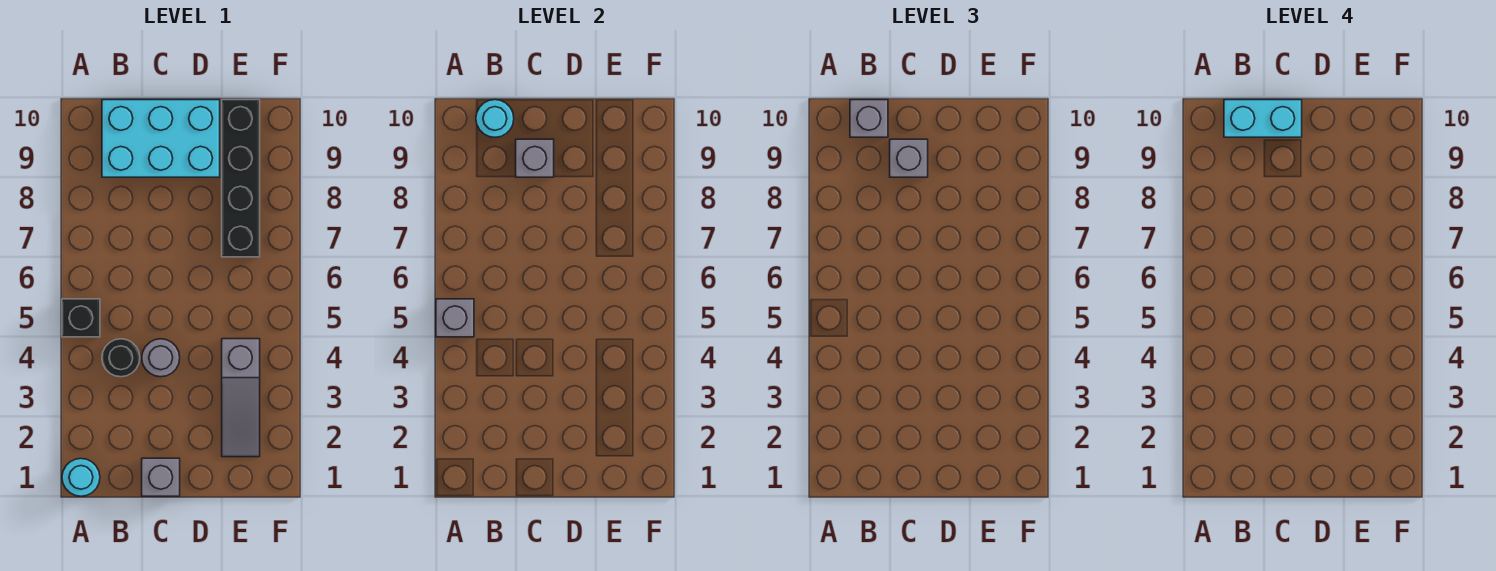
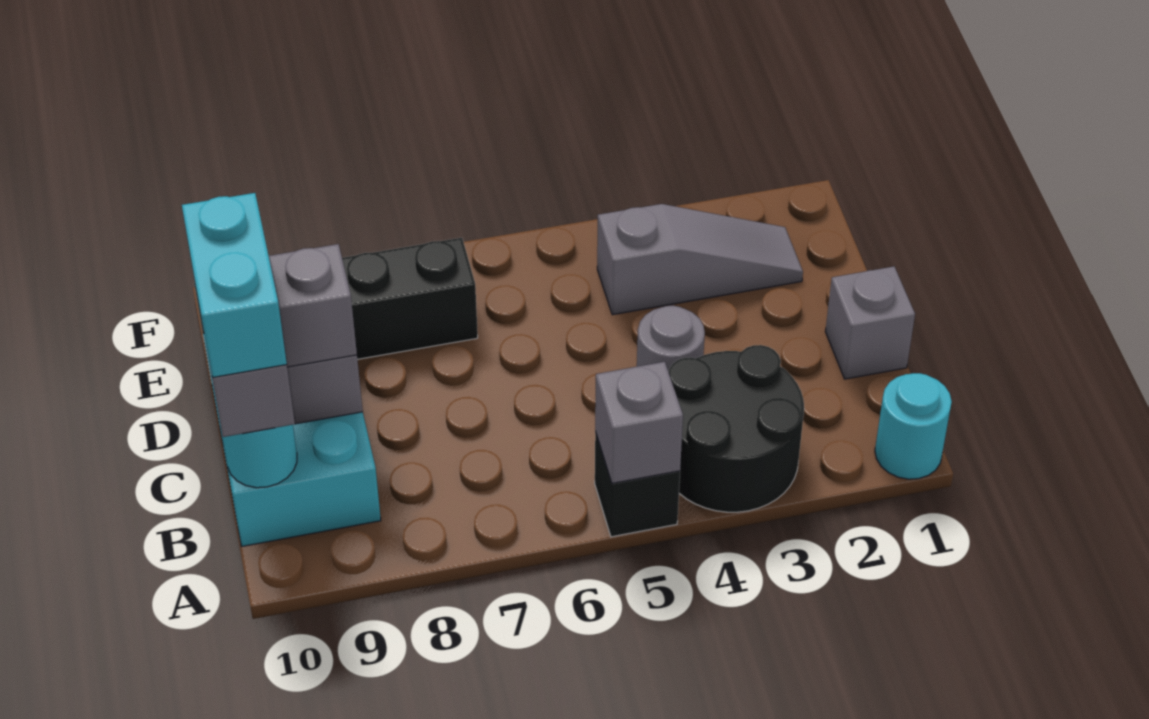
black round brick B4 level 1 -> black round brick A3:B4 level 1

